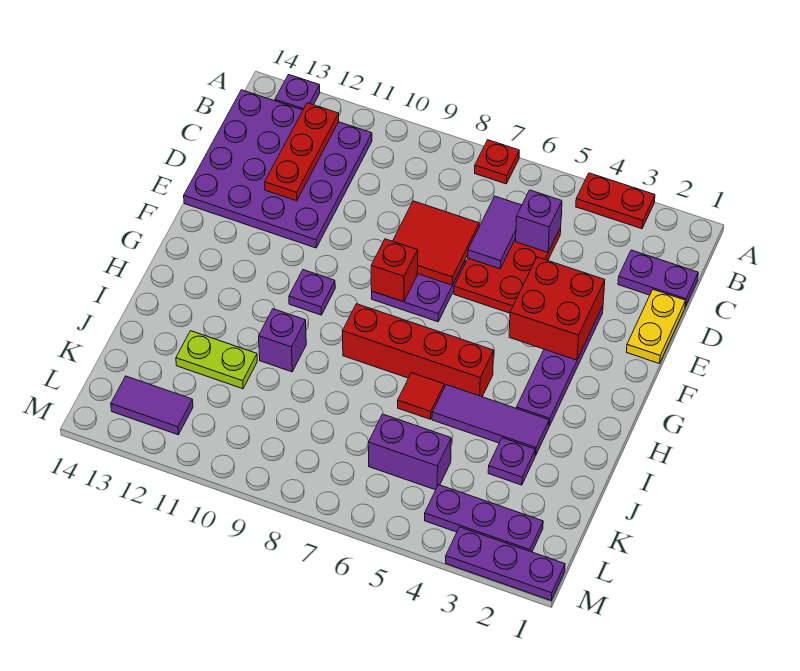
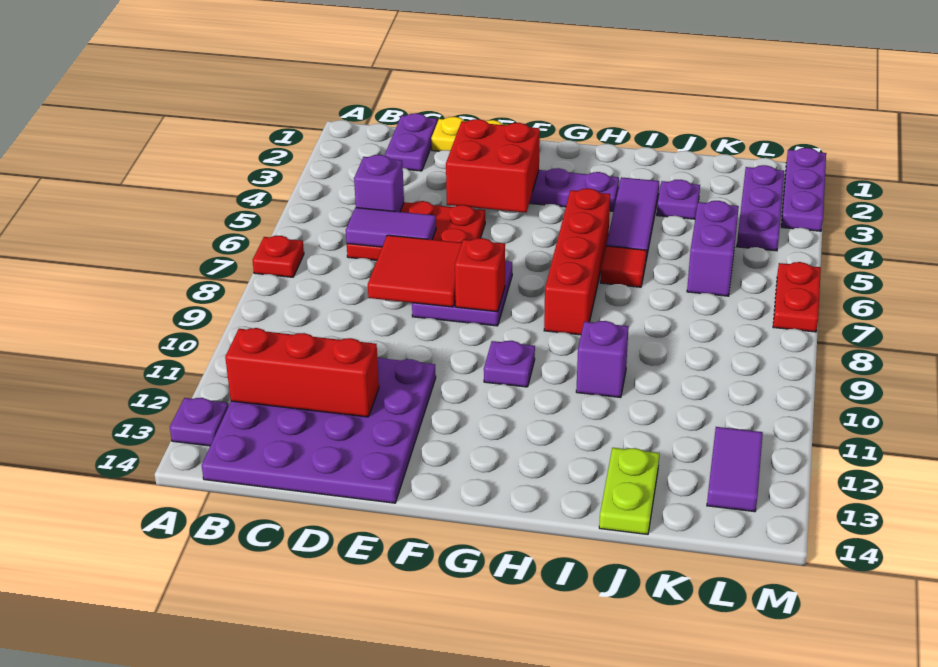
red plate A3:A4 level 1 -> red plate M6:M7 level 1
red plate B12:D12 level 2 -> red brick B12:D12 level 2
lime plate J11:J12 level 1 -> lime plate J13:J14 level 1

